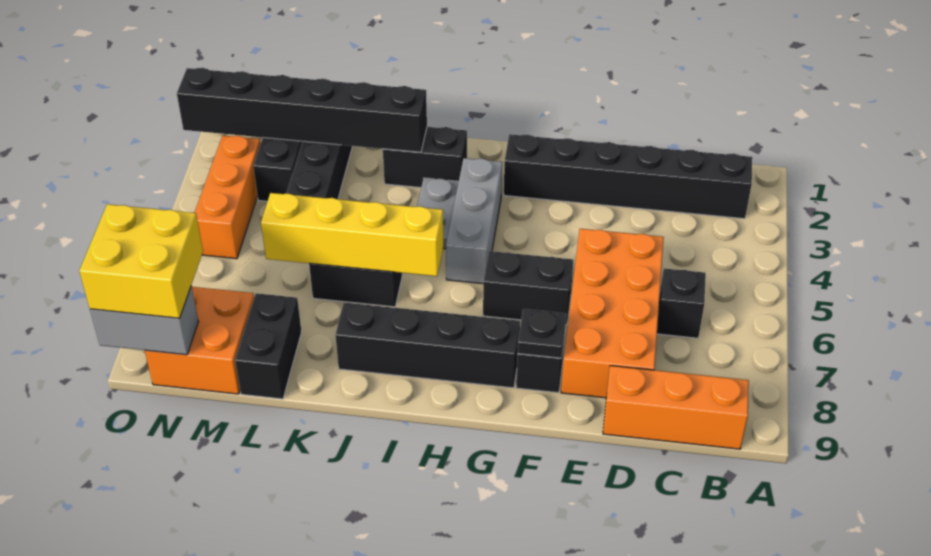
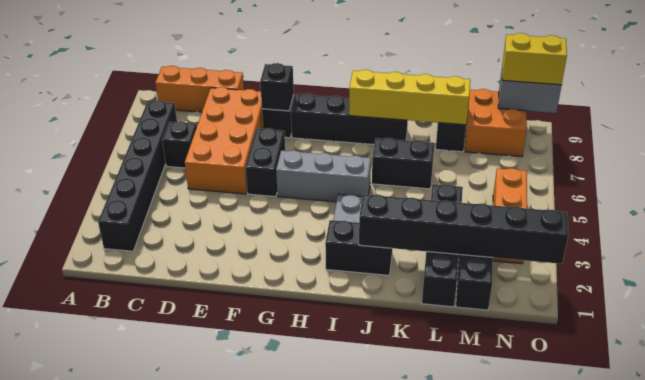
black brick B2:G2 level 1 -> black brick B2:B7 level 1
black brick F6:G6 level 1 -> black brick F5:F6 level 1
black plate F8 level 2 -> black brick F8 level 2
grey brick H3:H5 level 1 -> grey brick G5:I5 level 1
yellow brick I6:L6 level 2 -> yellow brick I8:L8 level 2
yellow brick N8:O9 level 3 -> yellow brick N9:O9 level 3

